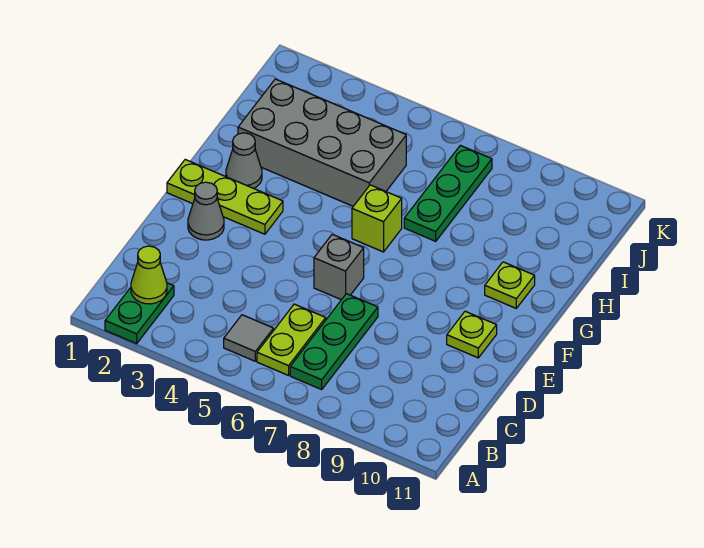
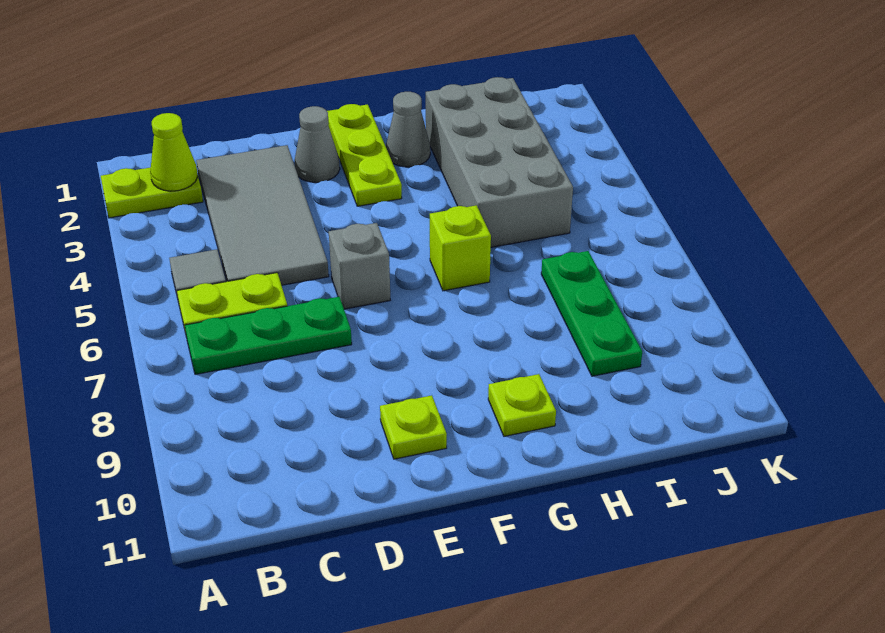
green plate A2:B2 level 1 -> lime plate A2:B2 level 1
none -> grey tile C2:D5 level 1
green plate H7:J7 level 1 -> green plate I7:I9 level 1

